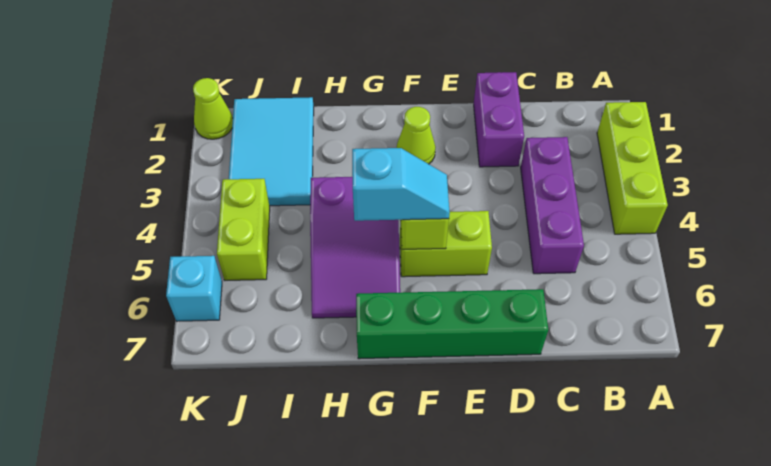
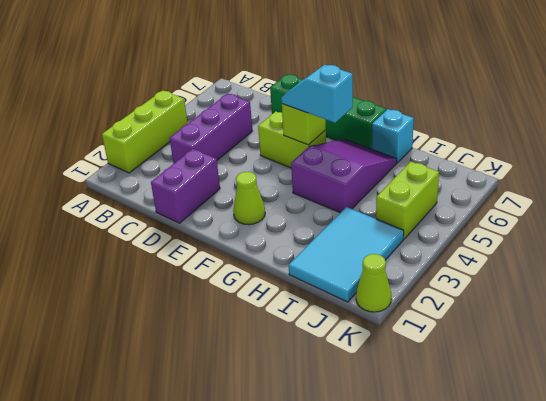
cyan brick K6 level 1 -> cyan brick H7 level 1

